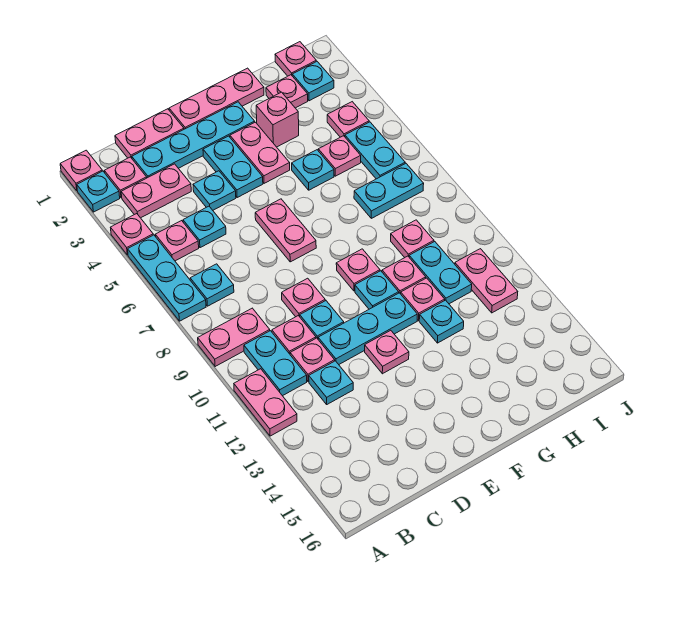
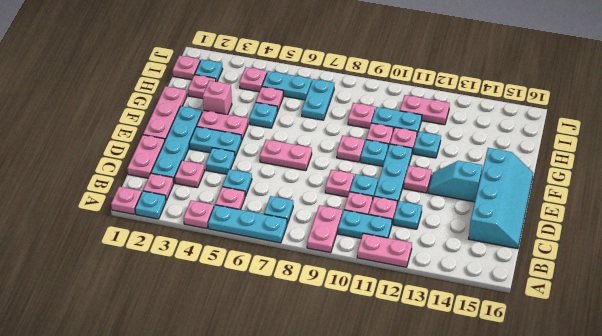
pink plate B3:C3 level 1 -> pink plate C3 level 1
none -> cyan slope C15:F16 level 1 top 15
none -> cyan slope E13:E14 level 1 top 14

